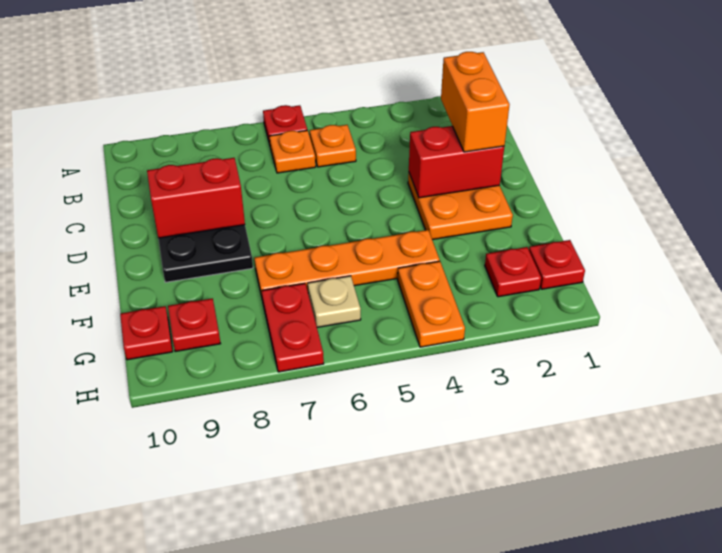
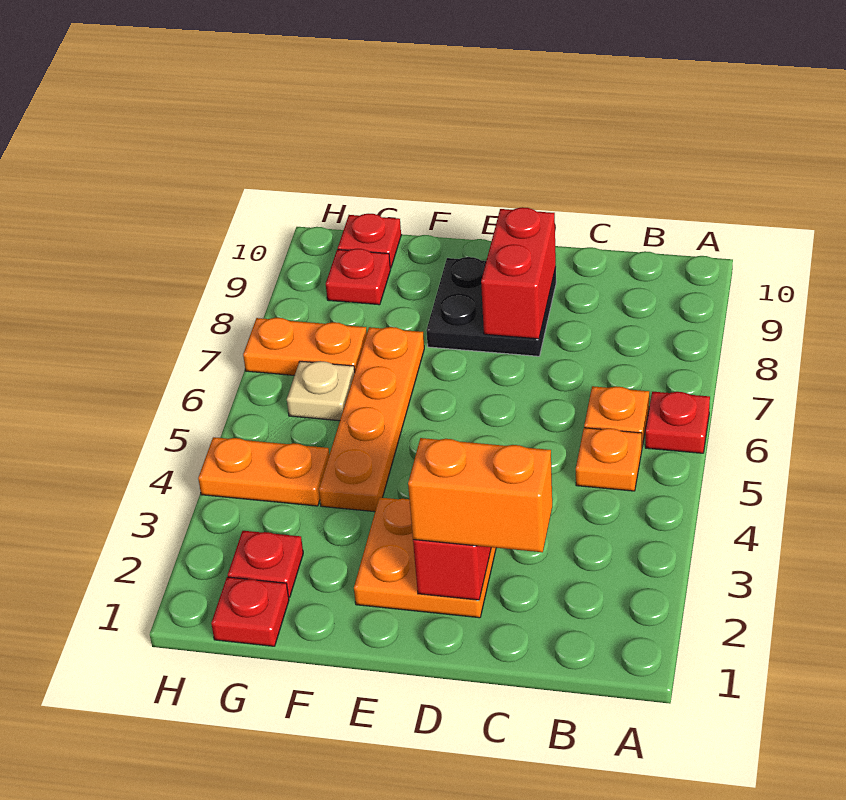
red plate G7:H7 level 1 -> orange plate G7:H7 level 1

